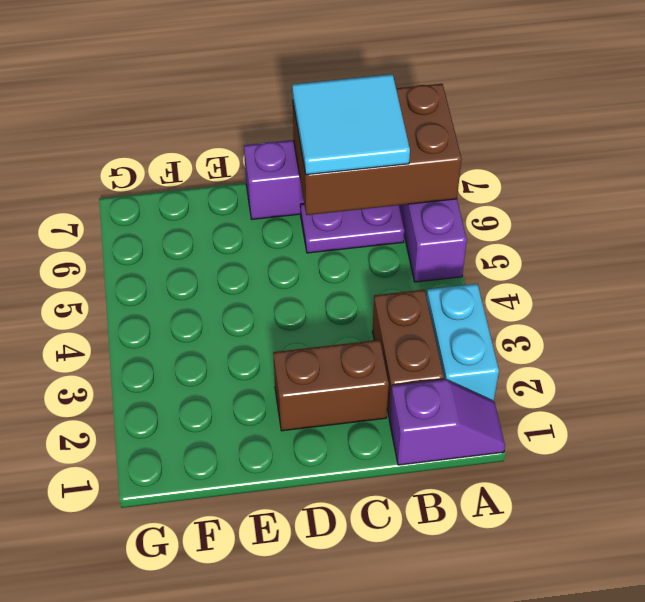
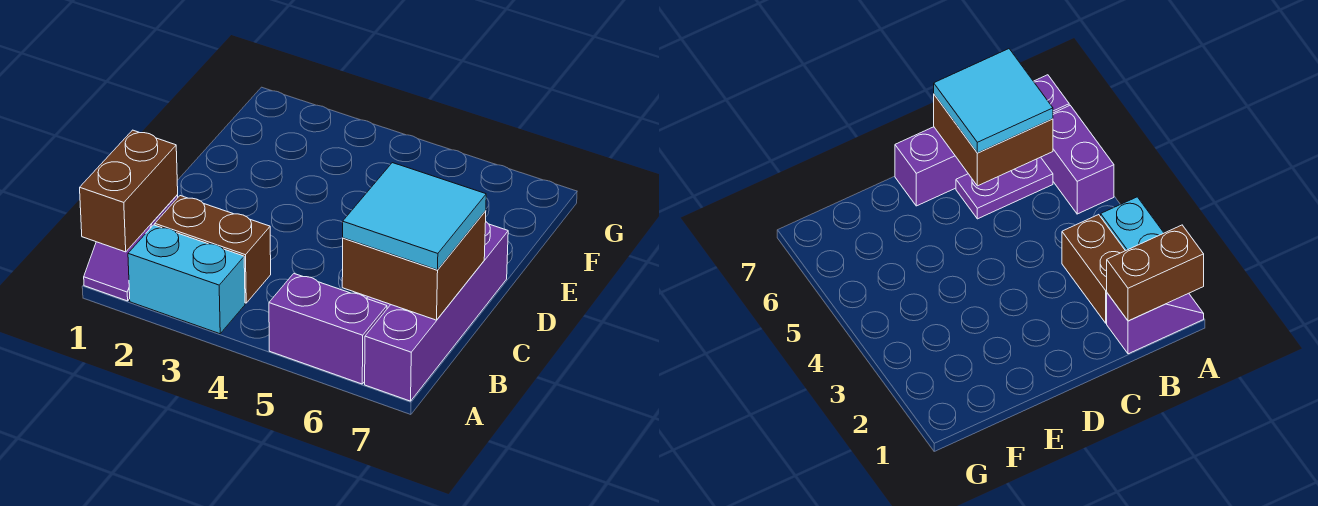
brown brick A6:C7 level 2 -> brown brick B6:C7 level 2
brown brick C2:D2 level 1 -> brown brick A1:B1 level 2

